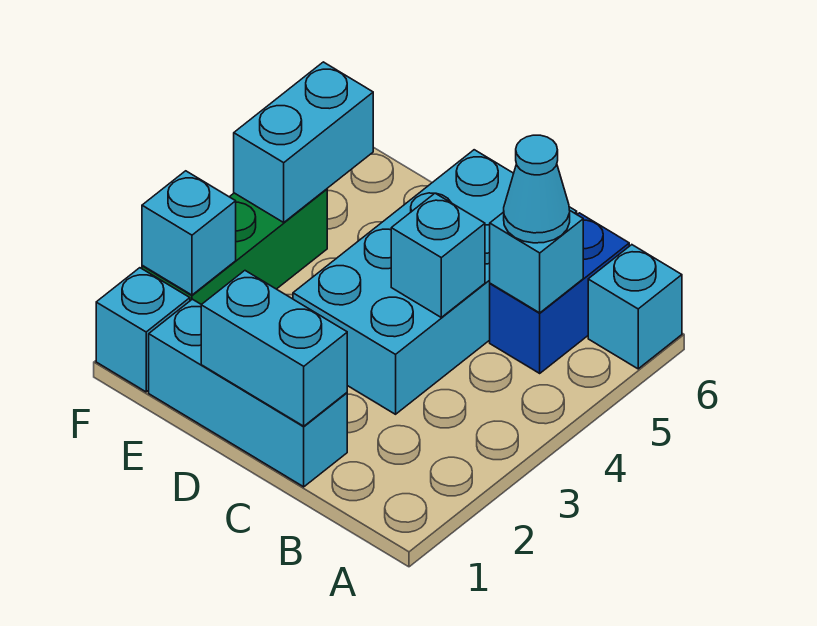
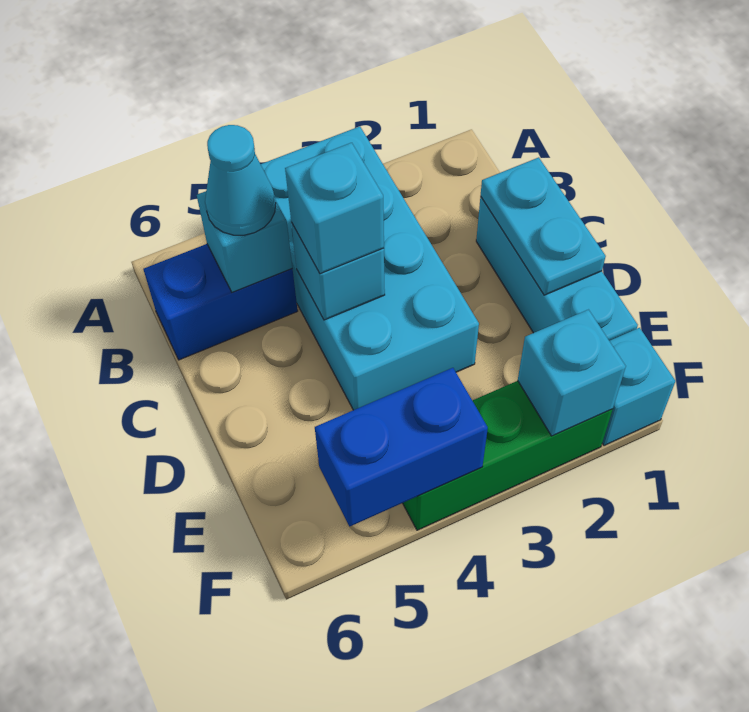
cyan brick A6 level 1 -> cyan brick C4 level 3
cyan brick C1:D1 level 2 -> cyan plate C1:D1 level 2
cyan brick C3:D6 level 1 -> cyan brick A3:D4 level 1
cyan brick F4:F5 level 2 -> blue brick F4:F5 level 2

